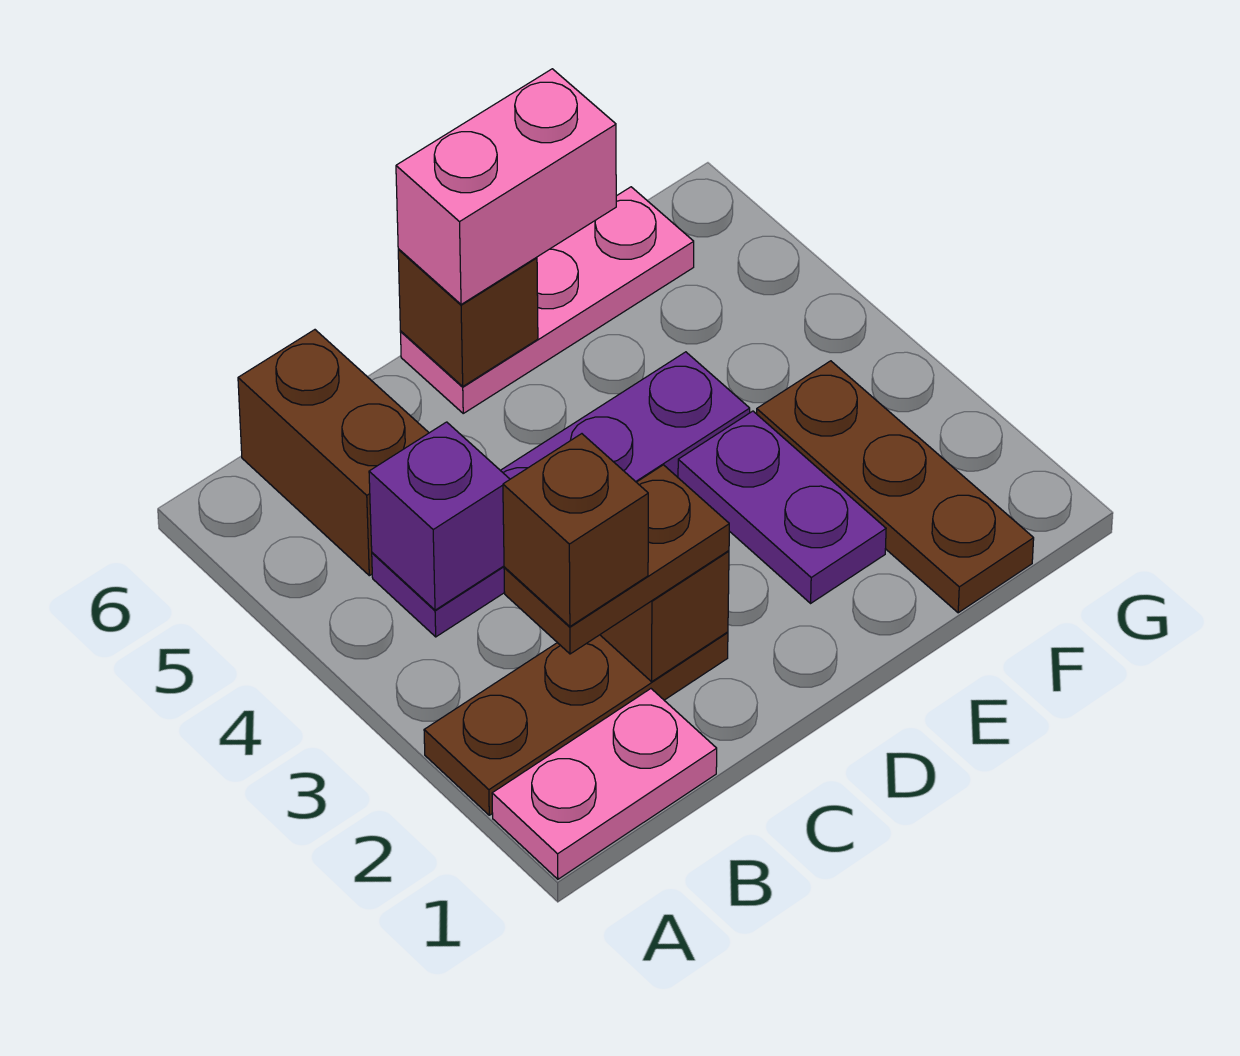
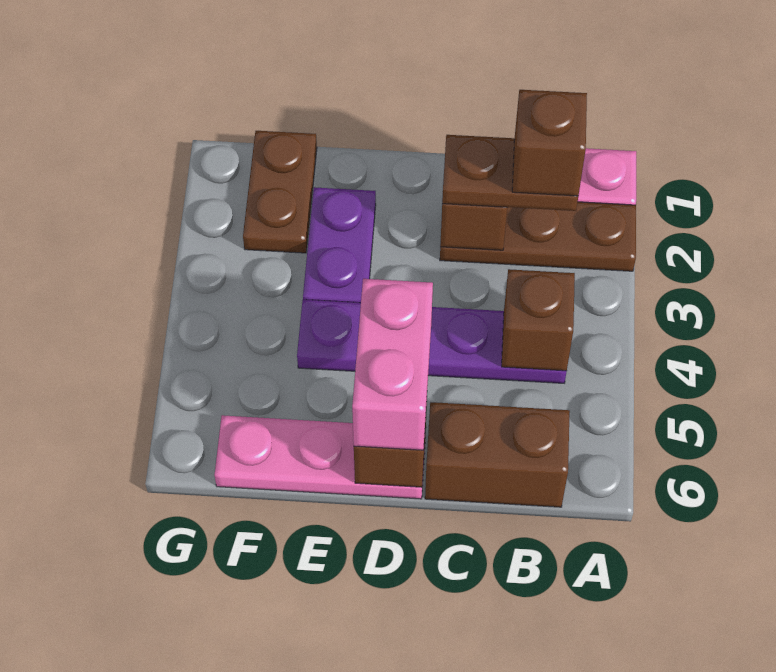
purple brick B4 level 2 -> brown brick B4 level 2
brown brick B5:B6 level 1 -> brown brick B6:C6 level 1
pink brick D6:E6 level 3 -> pink brick D5:D6 level 3
brown plate F1:F3 level 1 -> brown plate F1:F2 level 1

